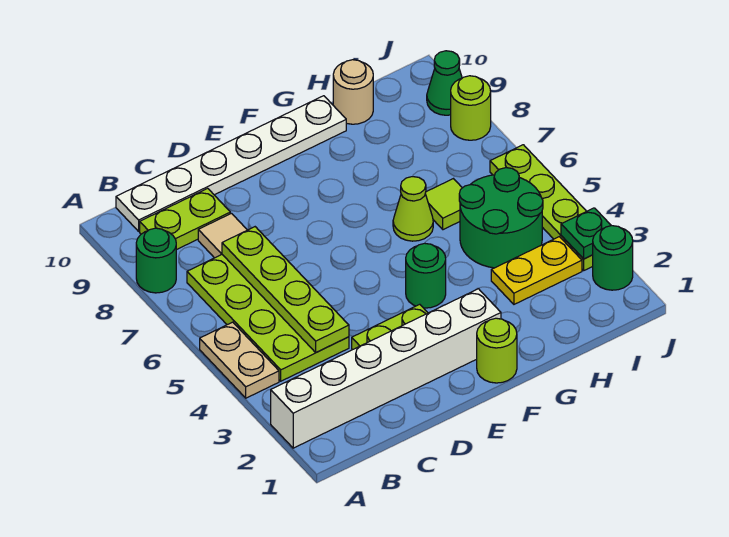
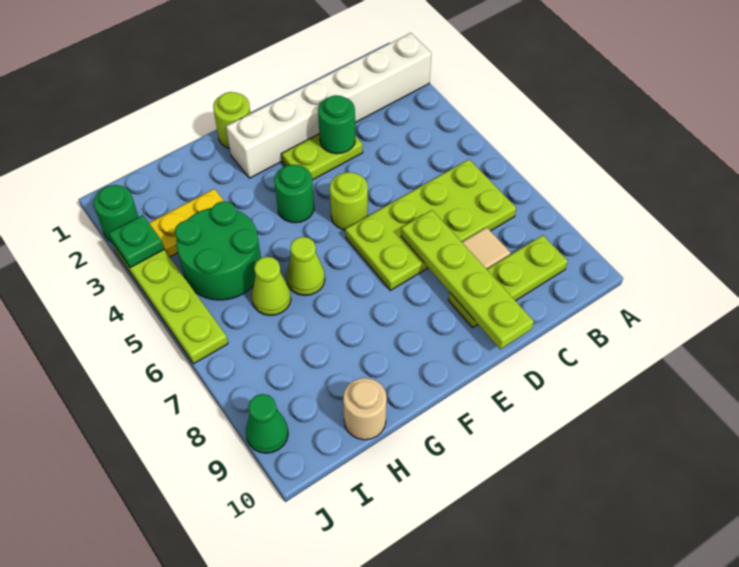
tan plate A4:A5 level 1 -> none
green round brick A8 level 1 -> green round brick D3 level 2
lime plate B4:C7 level 1 -> lime plate B6:E7 level 1
lime plate B9:C9 level 1 -> lime plate B9:D9 level 1
white plate B10:G10 level 1 -> none
lime plate C4:C7 level 2 -> lime plate D7:D10 level 2
lime tile H6 level 1 -> lime cone H6 level 1
lime round brick J8 level 1 -> lime round brick E5 level 1

